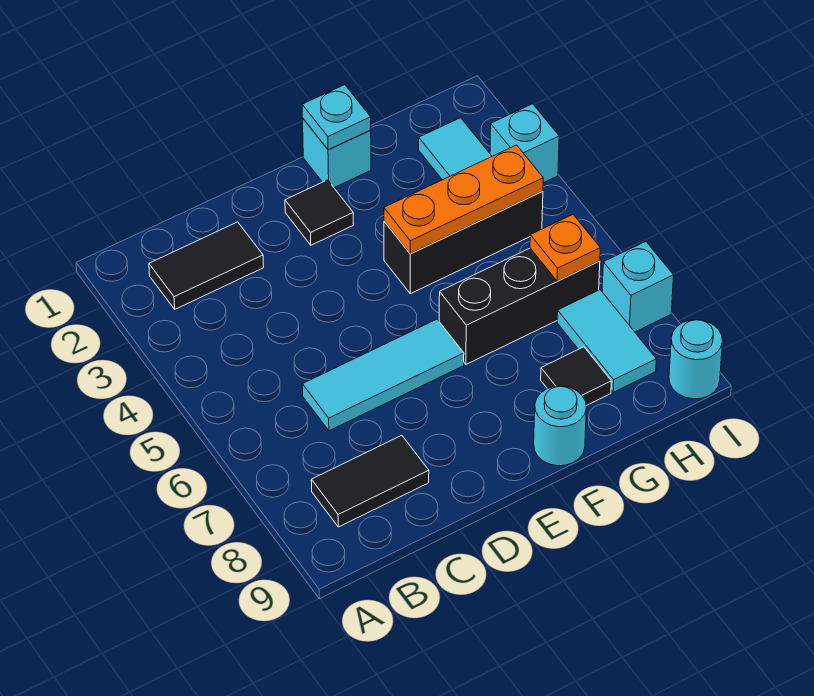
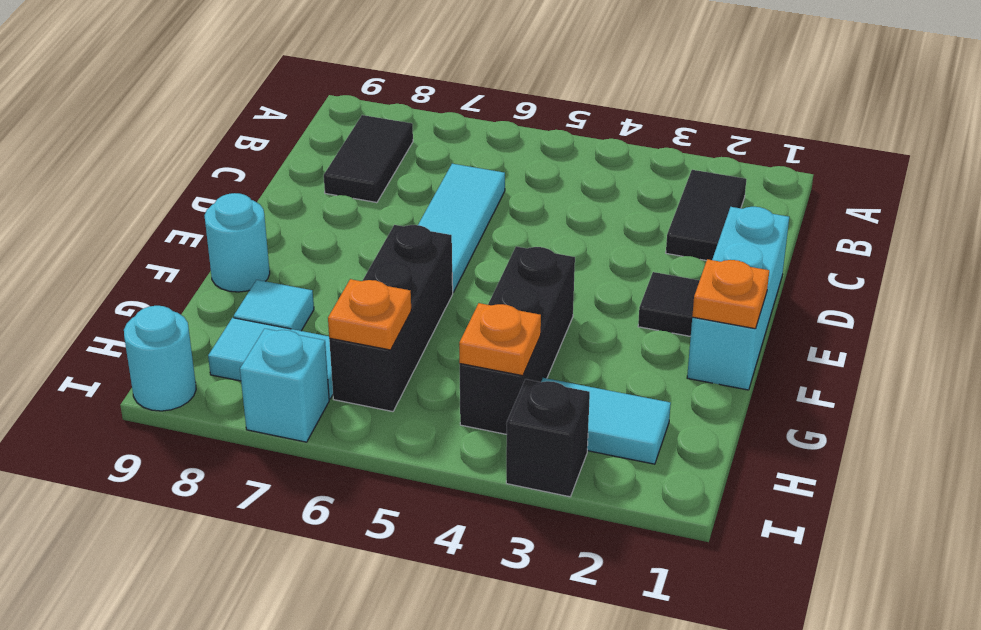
cyan brick F1 level 1 -> cyan brick D1:F1 level 1
cyan plate F1 level 2 -> orange plate F1 level 2
orange plate F4:H4 level 2 -> orange plate H4 level 2
black tile G8 level 1 -> cyan tile G8 level 1
cyan brick I3 level 1 -> black brick I3 level 1

